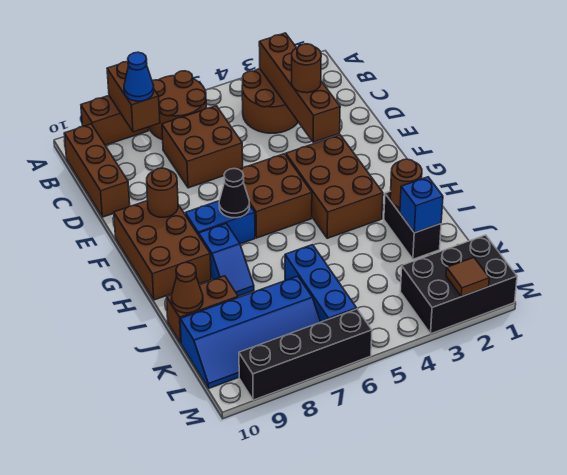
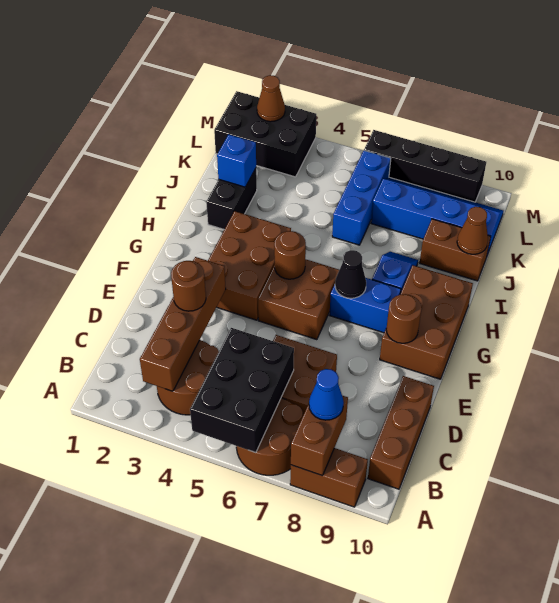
none -> black brick A5:C6 level 2
brown round brick I2 level 2 -> brown round brick G5 level 2
brown tile M2 level 2 -> brown cone M2 level 2

